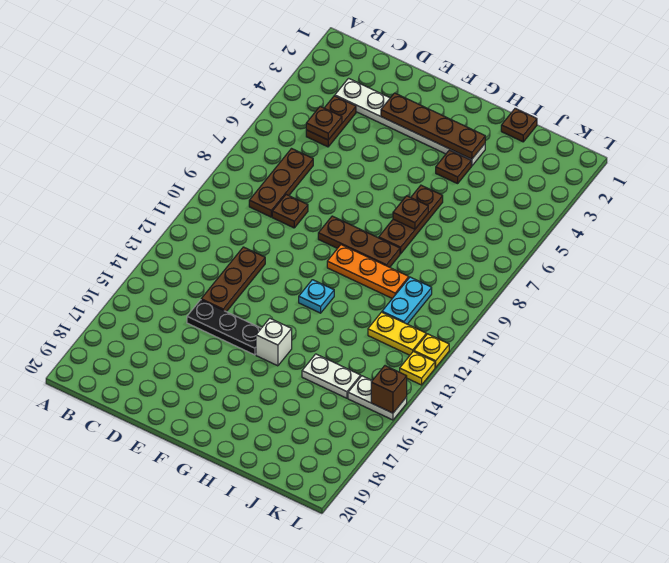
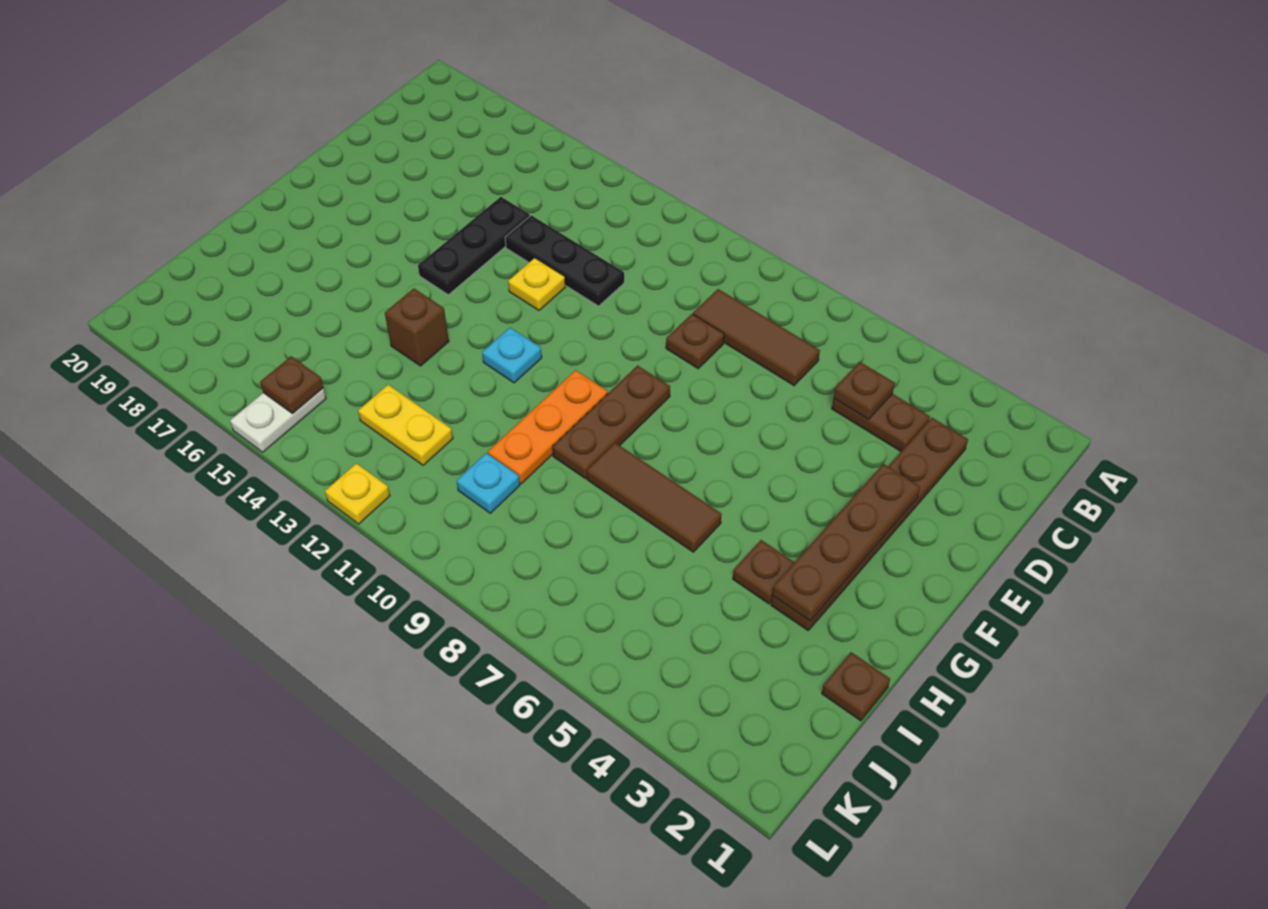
white plate C3:H3 level 1 -> brown plate C3:H3 level 1
brown plate C7:C9 level 1 -> brown tile C7:C9 level 1
brown plate D12:D14 level 1 -> black plate D12:D14 level 1
white brick G15 level 1 -> none
brown plate H6:H8 level 1 -> brown tile H6:H8 level 1
brown plate H7 level 2 -> brown plate K15 level 2
white plate I15:J15 level 1 -> none
cyan plate J10:J11 level 1 -> cyan plate J10 level 1
yellow plate J12:K12 level 1 -> yellow plate J12:J13 level 1
yellow plate L13 level 1 -> yellow plate E13 level 1
brown brick L15 level 2 -> brown brick H14 level 1

